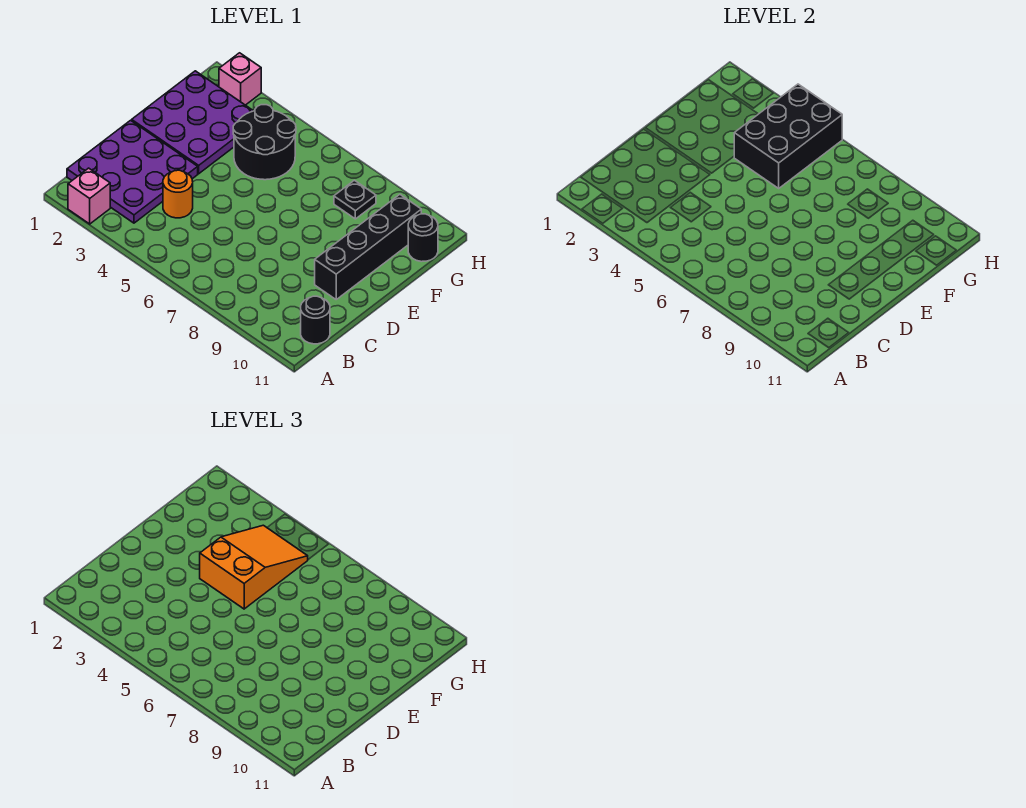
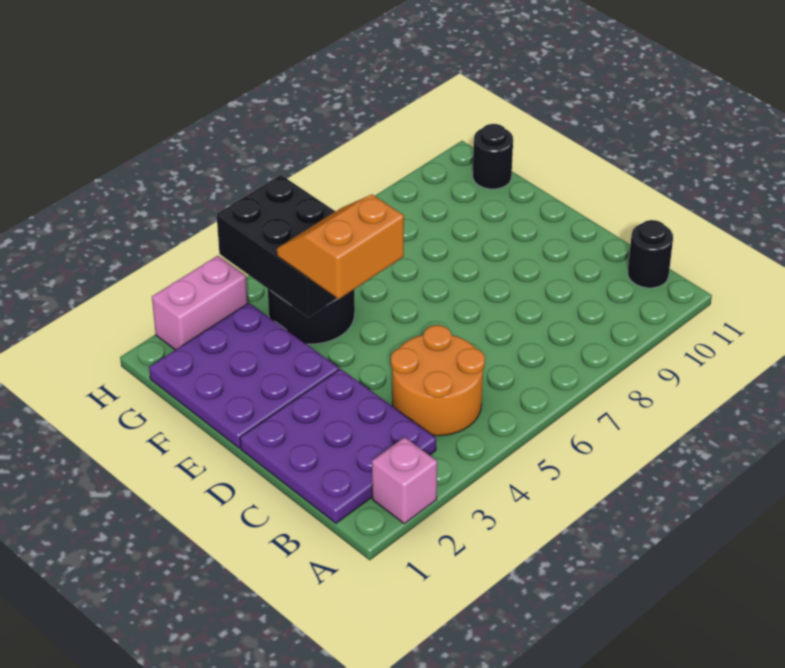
orange round brick C4 level 1 -> orange round brick B4:C5 level 1
black brick D10:G10 level 1 -> none
orange slope E4:G5 level 3 top E -> orange slope E4:F5 level 3 top E
black plate G8 level 1 -> none
pink brick H2 level 1 -> pink brick H2:H3 level 1

